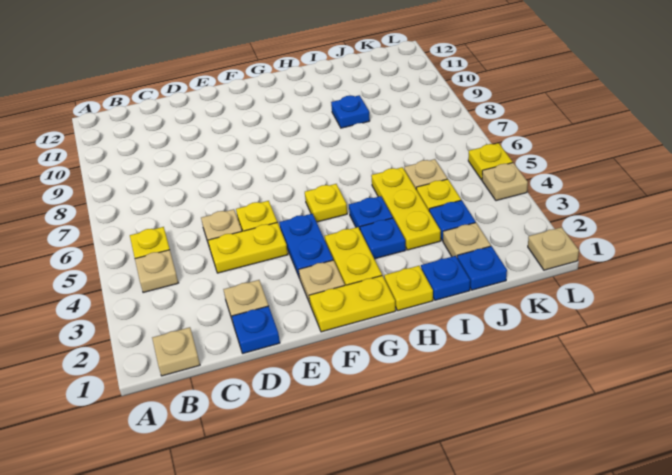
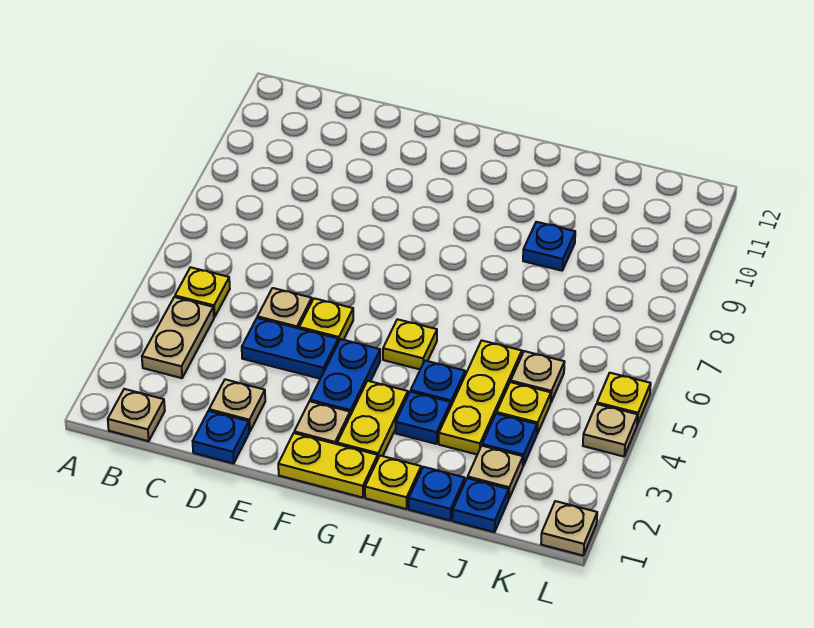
tan plate B4 level 1 -> tan plate B3:B4 level 1
yellow plate D4:E4 level 1 -> blue plate D4:E4 level 1

